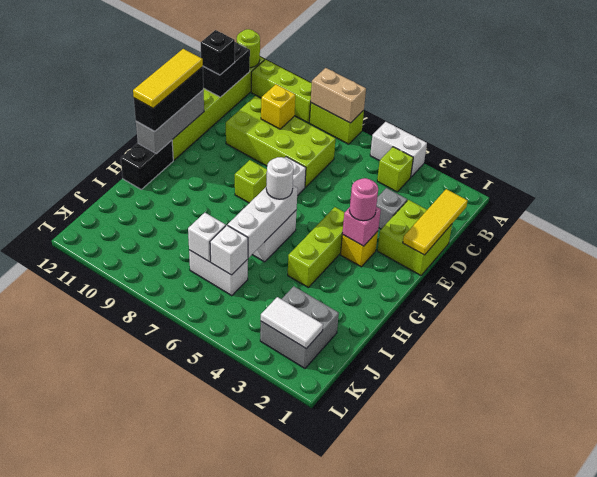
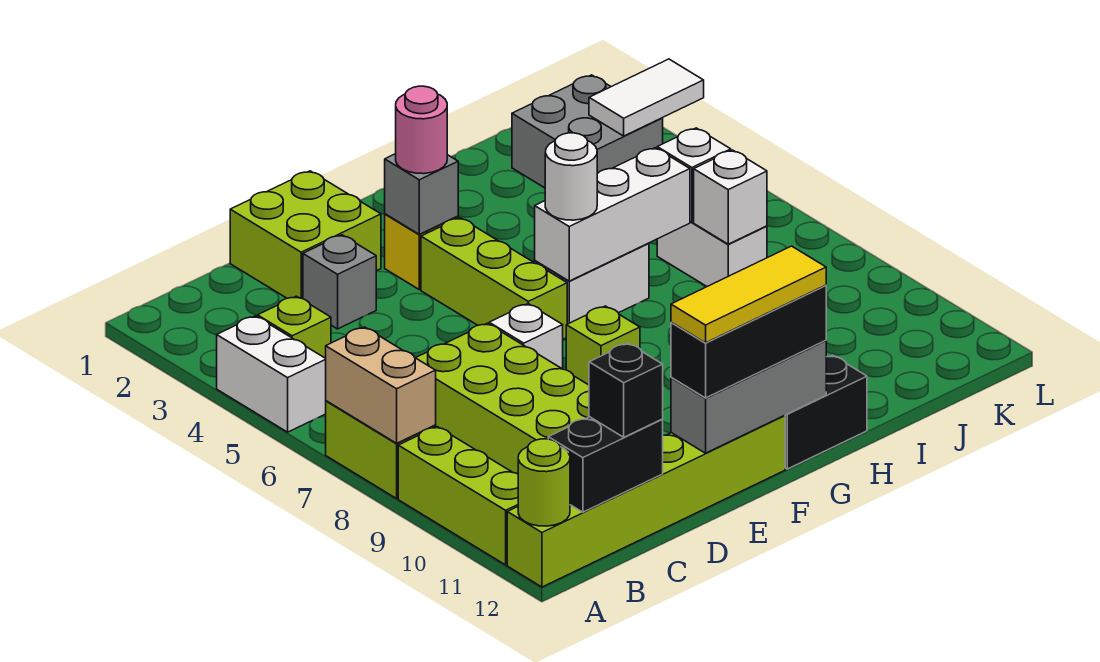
yellow tile C1:E1 level 2 -> none
yellow brick C9 level 2 -> none
pink brick F3 level 2 -> grey brick F3 level 2
lime brick F4:H4 level 1 -> lime brick F4:F6 level 1
white tile K2:K3 level 2 -> white tile K3:L3 level 2

